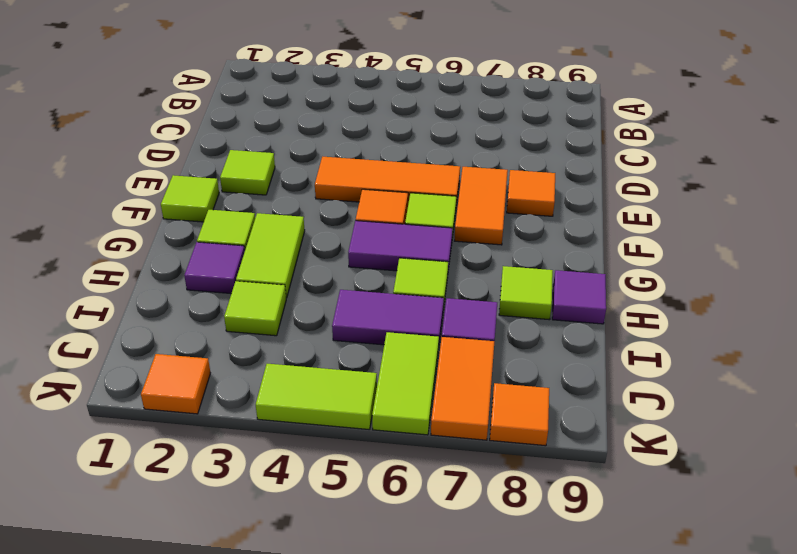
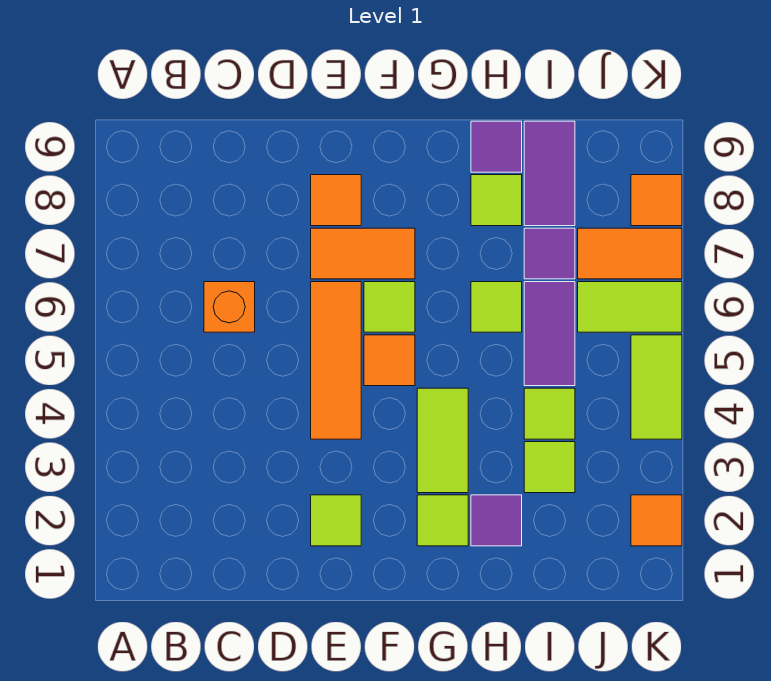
none -> orange brick C6 level 1
lime tile F1 level 1 -> lime tile I4 level 1
lime tile G3:H3 level 1 -> lime tile G3:G4 level 1
purple tile G5:G6 level 1 -> purple tile I8:I9 level 1

